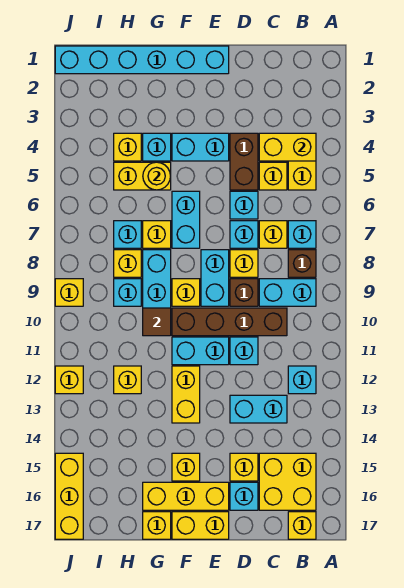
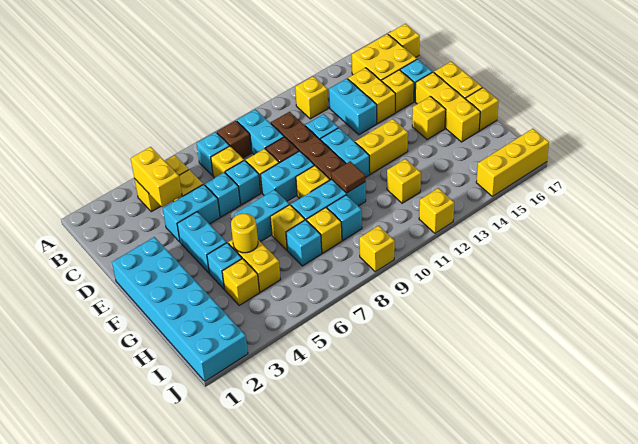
cyan brick B12 level 1 -> yellow brick B12 level 1
none -> yellow brick C14:D14 level 1
brown brick D4:D5 level 1 -> cyan brick D4:D5 level 1
cyan brick E1:J1 level 1 -> cyan brick E1:J2 level 1

